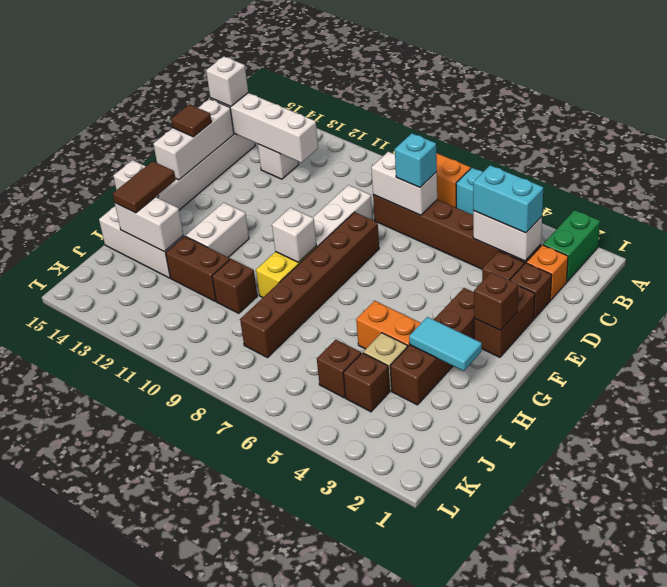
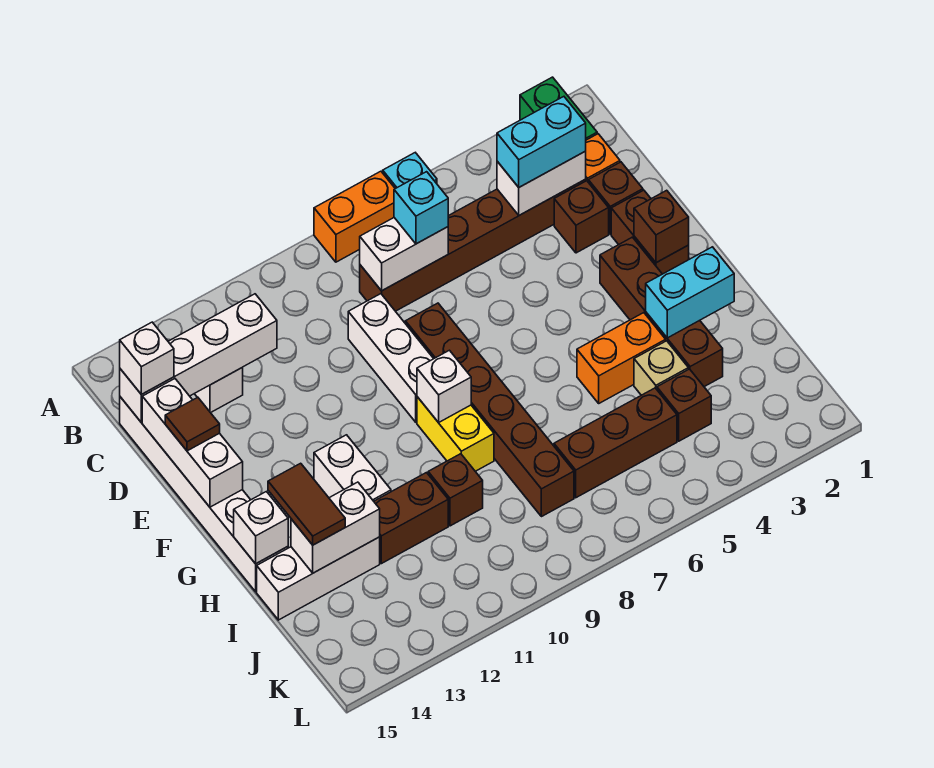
cyan tile H2:H3 level 2 -> cyan brick H2:H3 level 2
brown brick J5 level 1 -> brown brick J5:J7 level 1

